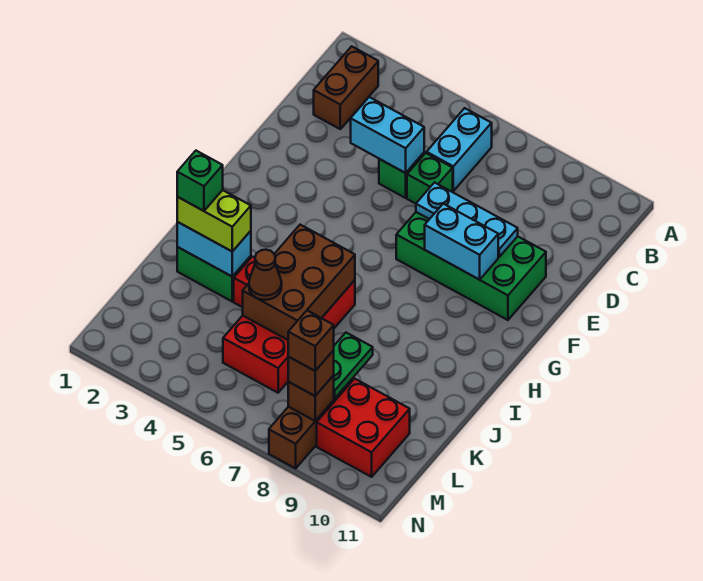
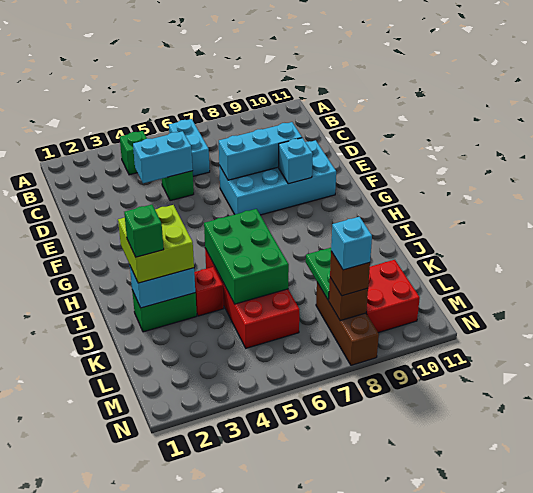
brown brick B2:C2 level 1 -> none
green brick D6 level 1 -> green brick B4 level 1
green brick E7:F10 level 1 -> cyan brick E7:F10 level 1
cyan plate E7:E9 level 2 -> cyan brick E7:E9 level 2
cyan brick F8:F9 level 2 -> cyan brick F9 level 2
brown brick I5:K6 level 2 -> green brick I5:K6 level 2
lime brick J2:J3 level 3 -> lime brick I2:J3 level 3
brown cone K5 level 3 -> none
brown brick M8 level 4 -> cyan brick M8 level 4

